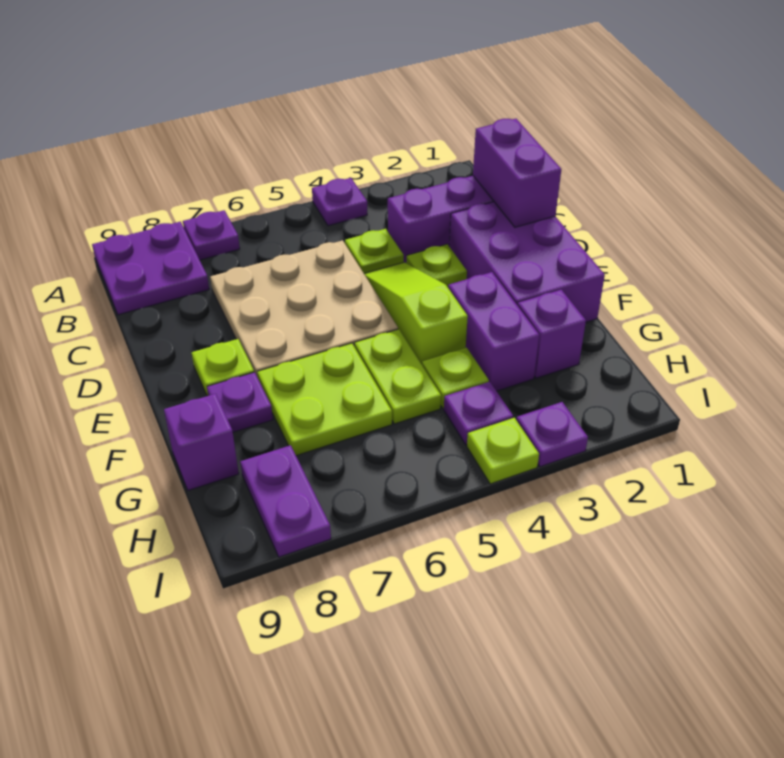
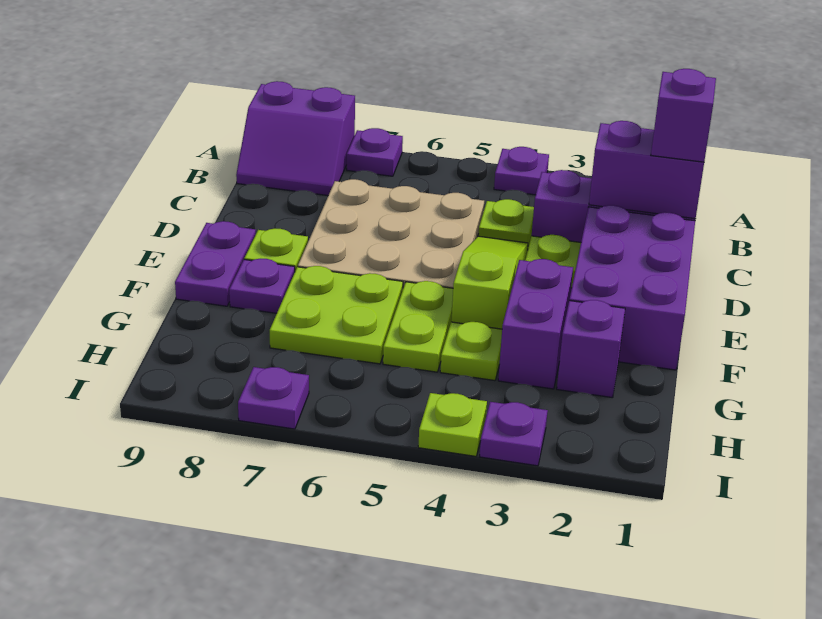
purple plate A8:B9 level 1 -> purple slope A8:B9 level 1 top A
purple brick C1:D1 level 2 -> purple brick C1:C2 level 2
purple brick G9 level 1 -> purple brick C1 level 3
purple plate H4 level 1 -> purple plate I7 level 1
purple plate H8:I8 level 1 -> purple plate E9:F9 level 1

